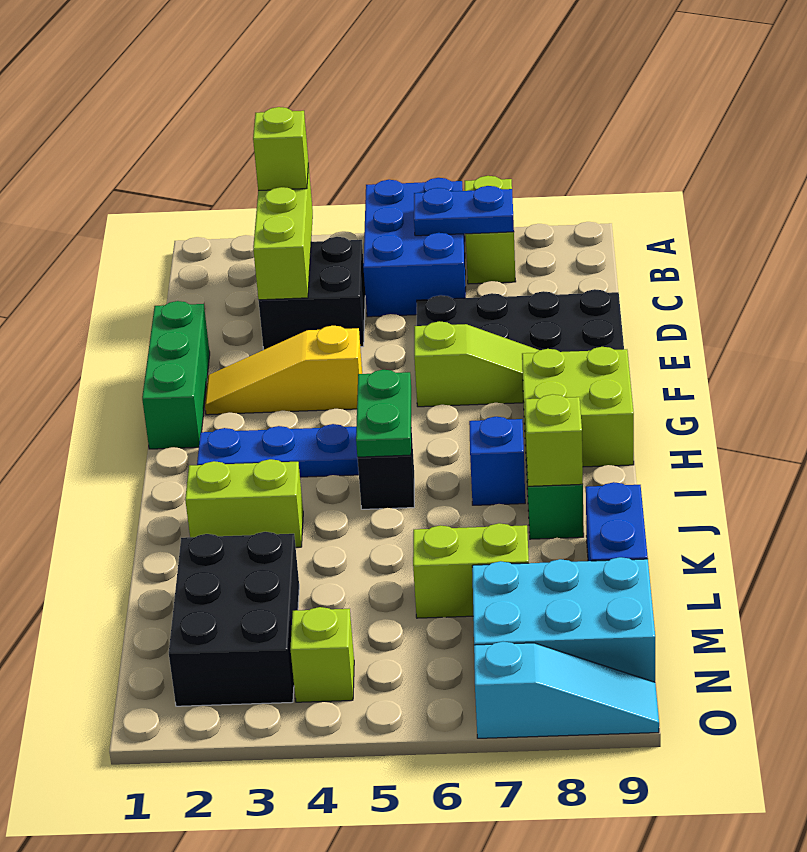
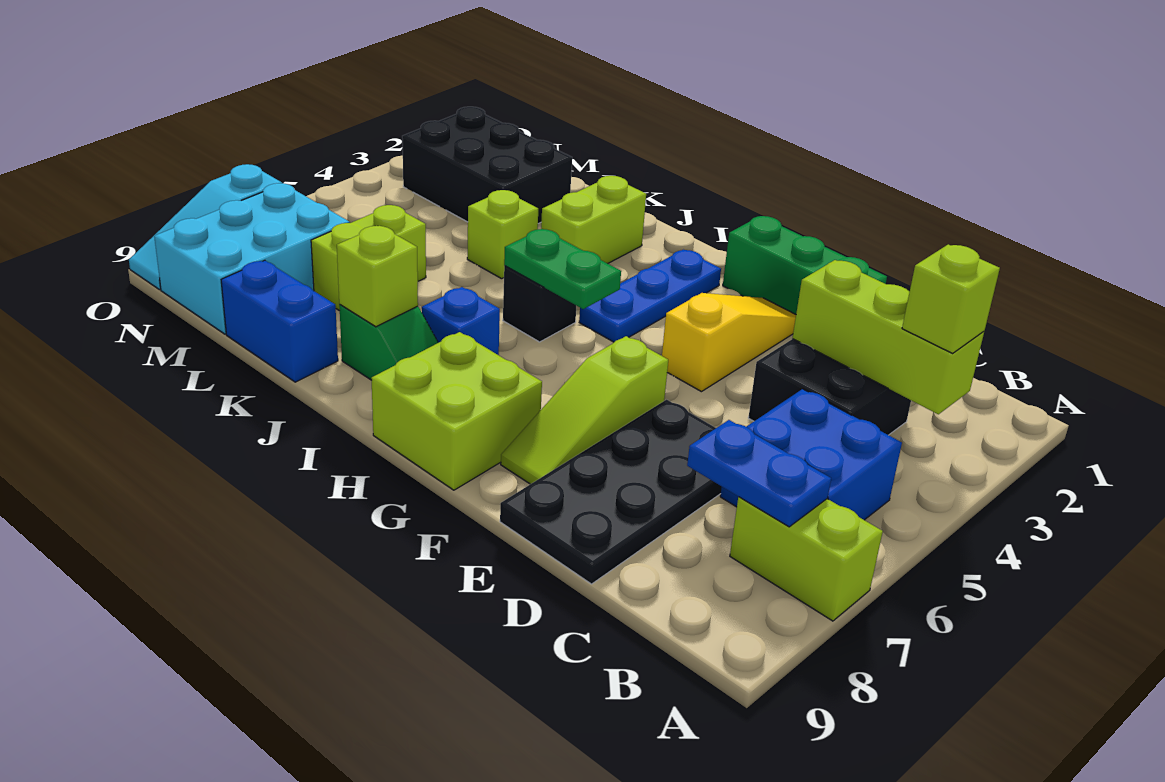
blue brick A5:C6 level 1 -> blue brick B5:C6 level 1
blue plate B6:B7 level 2 -> blue plate B7:C7 level 2
lime brick N4 level 1 -> lime brick K4 level 1

